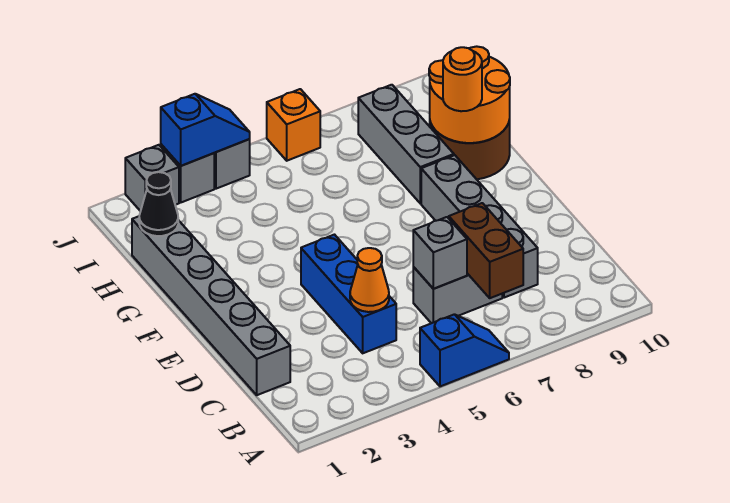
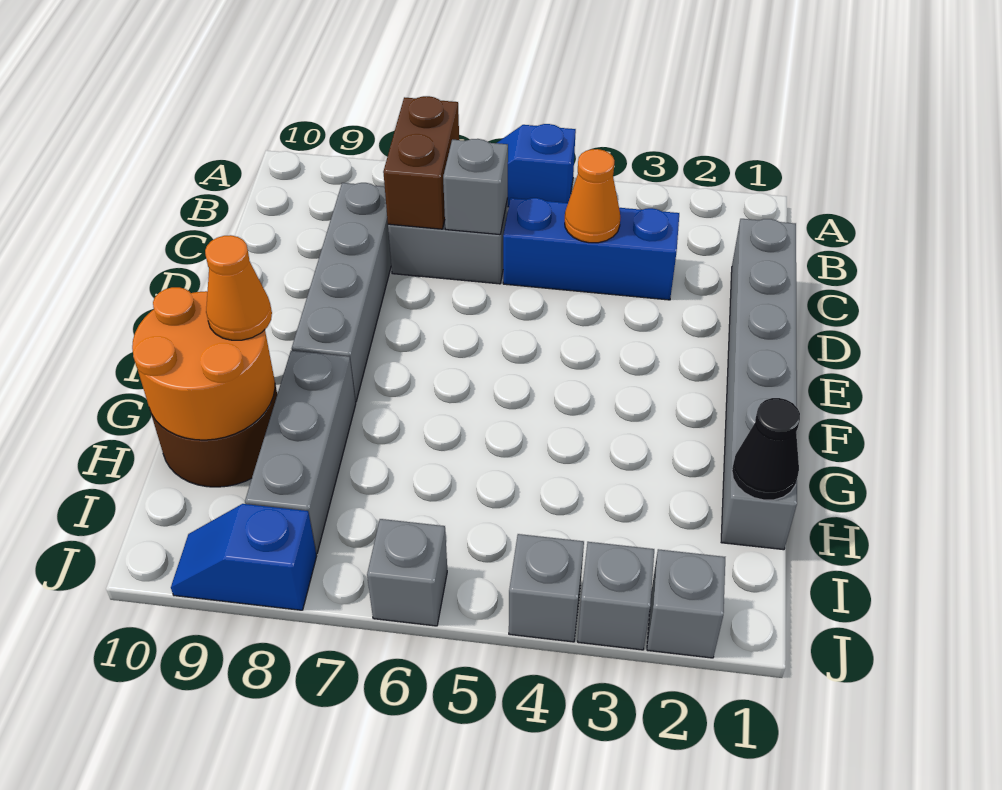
blue brick C4:E4 level 1 -> blue brick C3:C5 level 1
orange round brick G9 level 3 -> orange cone G9 level 3
blue slope J3:J4 level 2 top 3 -> blue slope J8:J9 level 1 top 8
orange brick J6 level 1 -> grey brick J6 level 1

